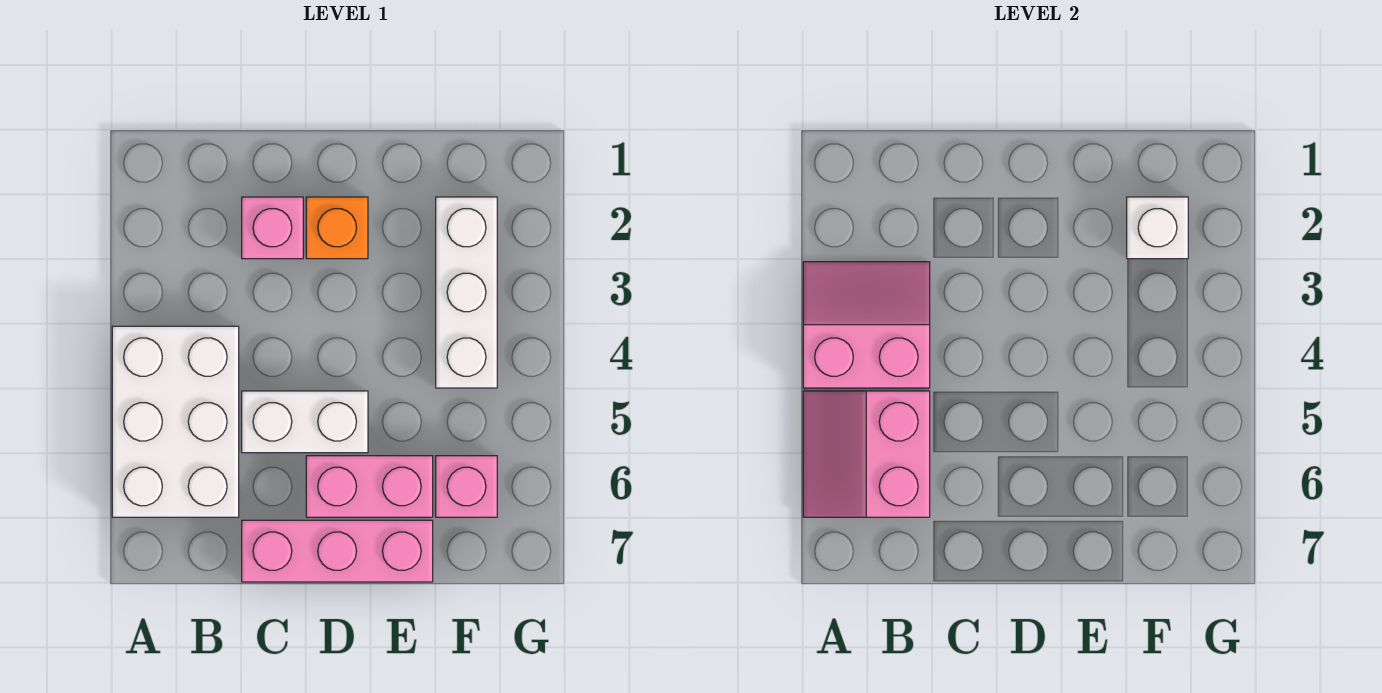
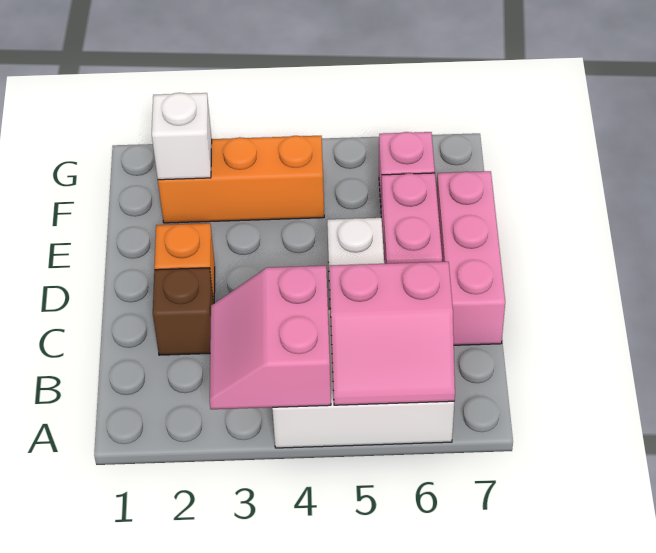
pink brick C2 level 1 -> brown brick C2 level 1
white brick F2:F4 level 1 -> orange brick F2:F4 level 1

